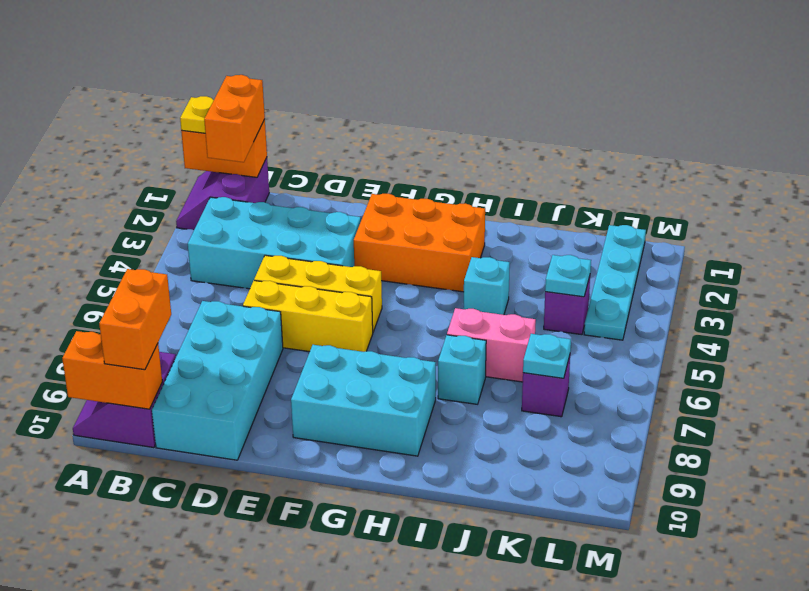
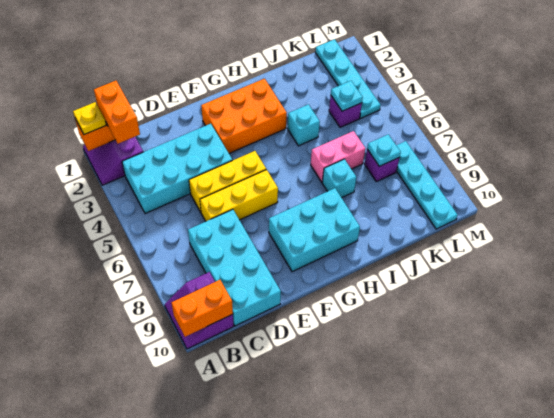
orange brick B9:B10 level 3 -> none
none -> cyan plate L7:L10 level 1

